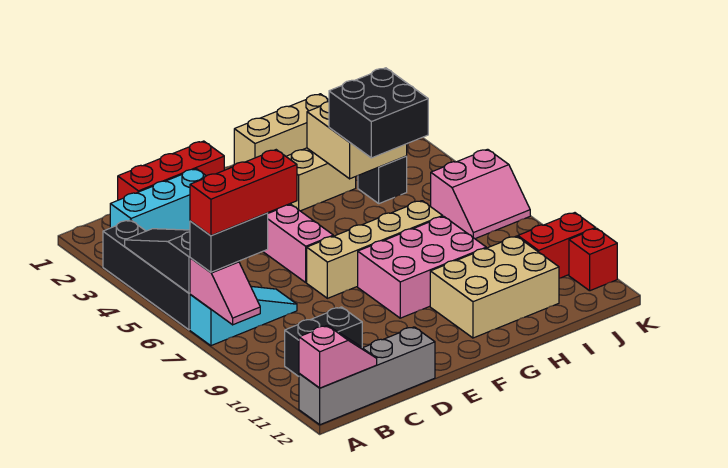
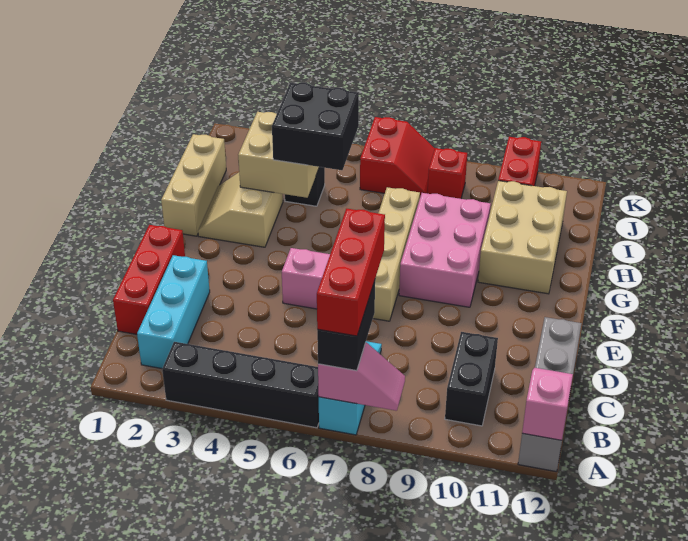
black slope A4:A6 level 2 top 6 -> none
pink slope J6:K7 level 1 top 6 -> red slope J6:K7 level 1 top 6
red brick K11 level 1 -> red brick J8 level 1

